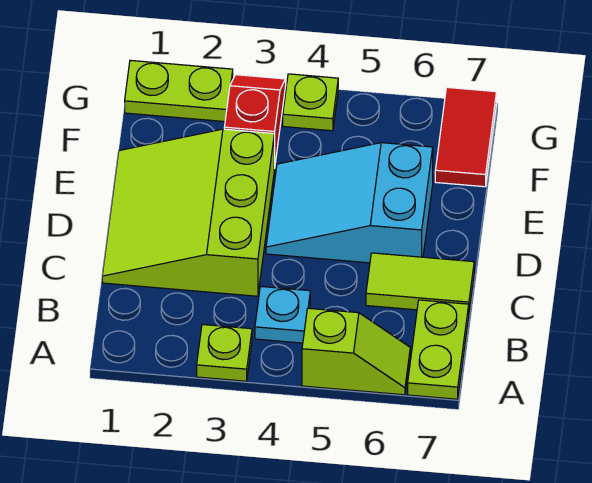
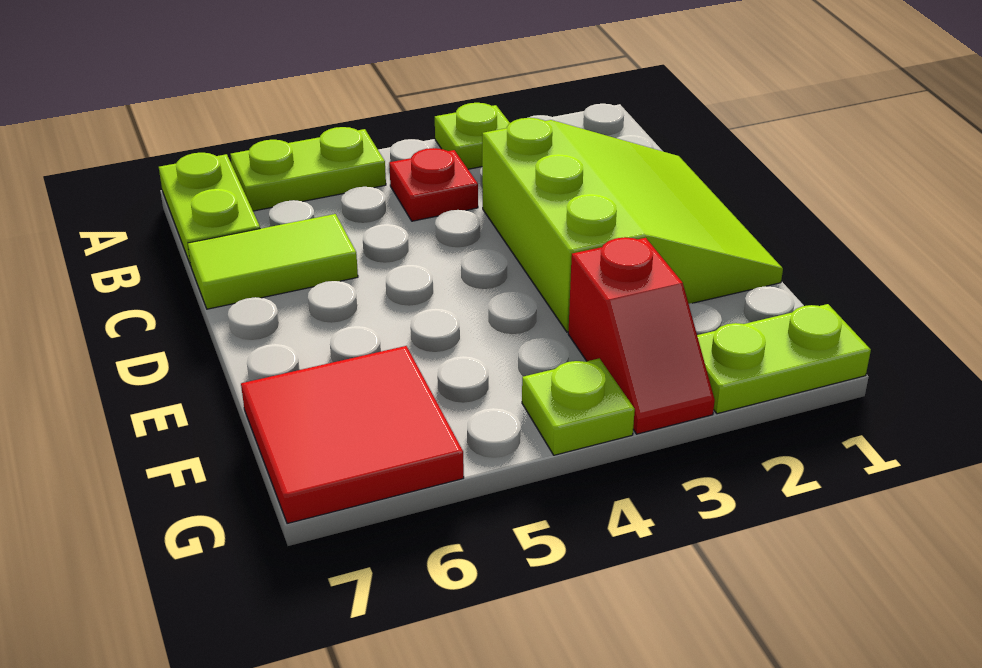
lime slope A5:A6 level 1 top 5 -> lime plate A5:A6 level 1
cyan plate B4 level 1 -> red plate B4 level 1
cyan slope D4:E6 level 1 top 6 -> none
red tile F7:G7 level 1 -> red tile F6:G7 level 1

